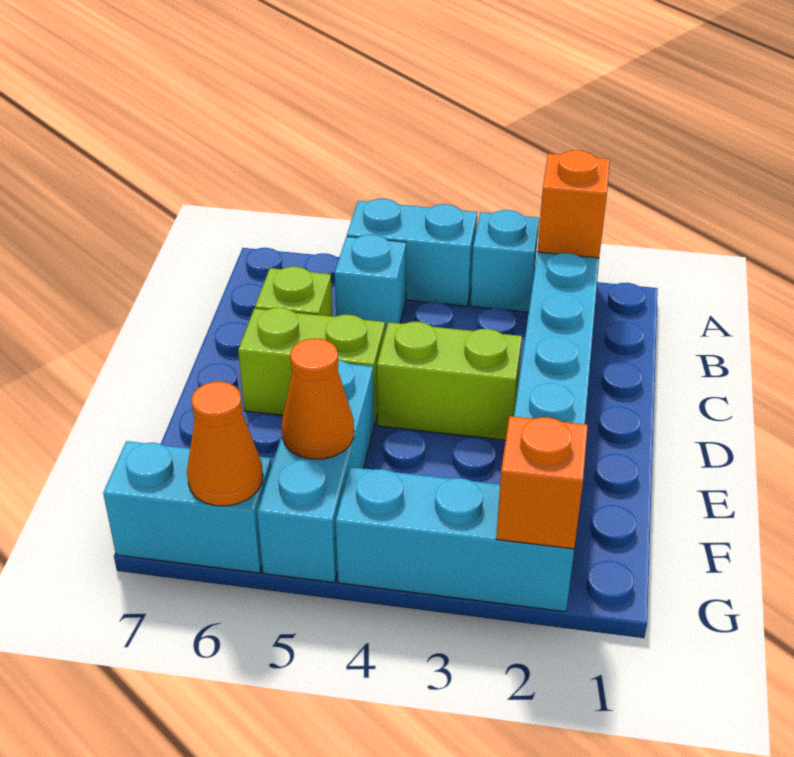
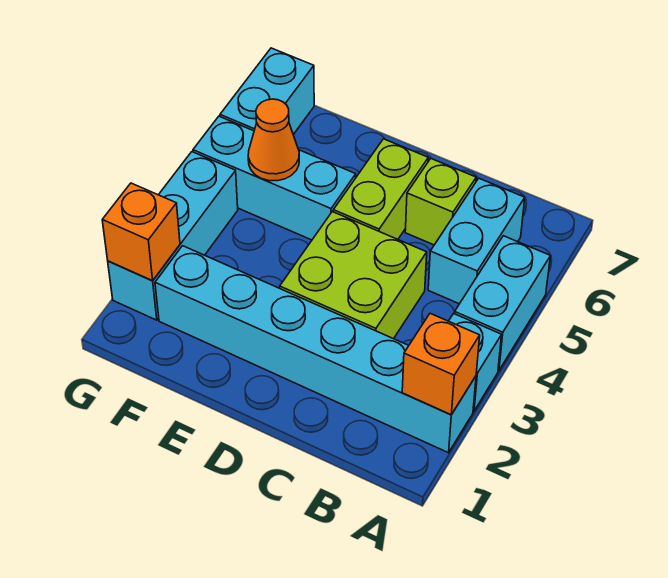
cyan brick B5 level 1 -> cyan brick B5:B6 level 1
lime brick D3:D4 level 1 -> lime brick C3:D4 level 1
orange cone G6 level 2 -> none

